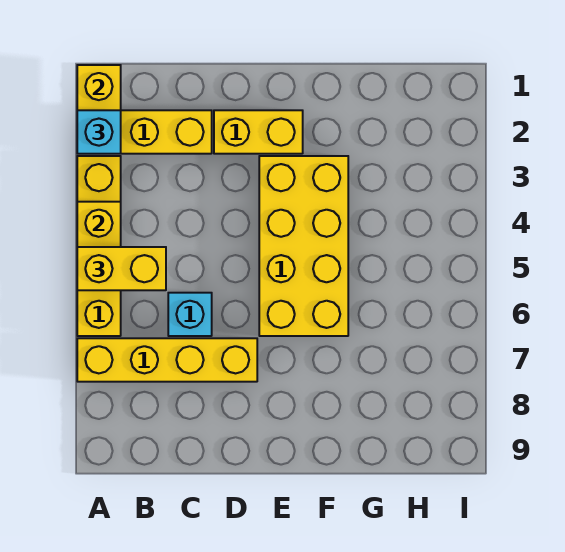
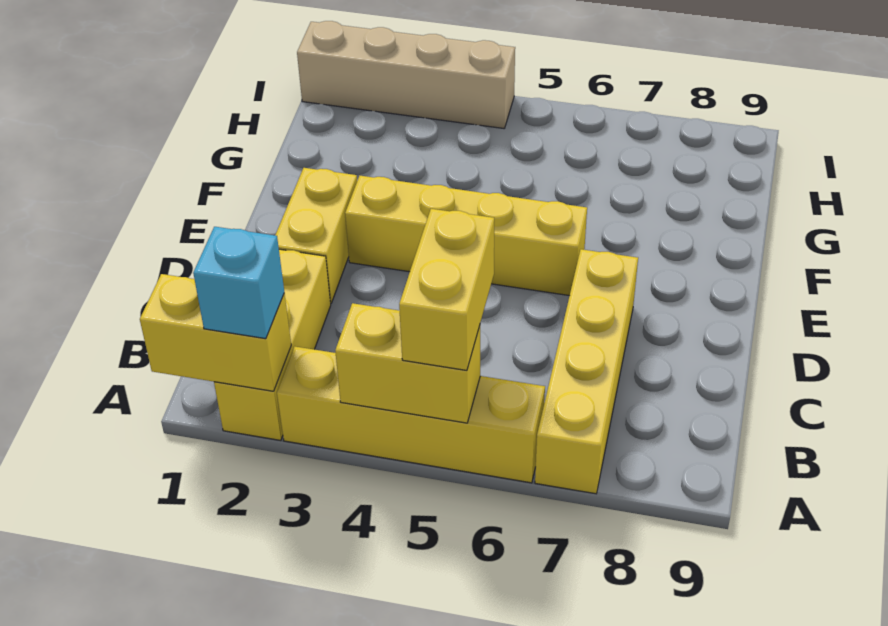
cyan brick C6 level 1 -> none
yellow brick E3:F6 level 1 -> yellow brick E3:E6 level 1
none -> tan brick I1:I4 level 1

